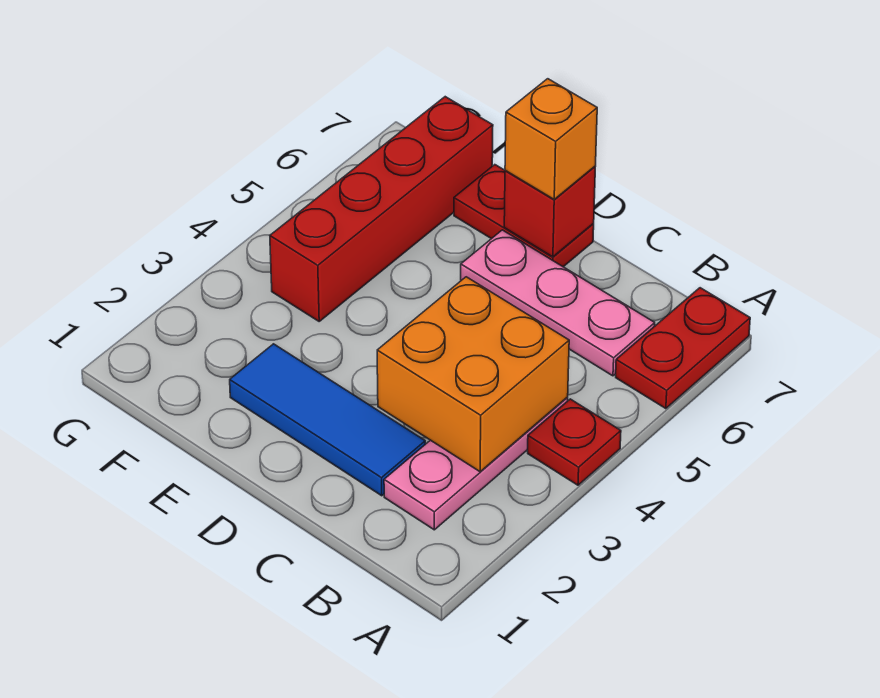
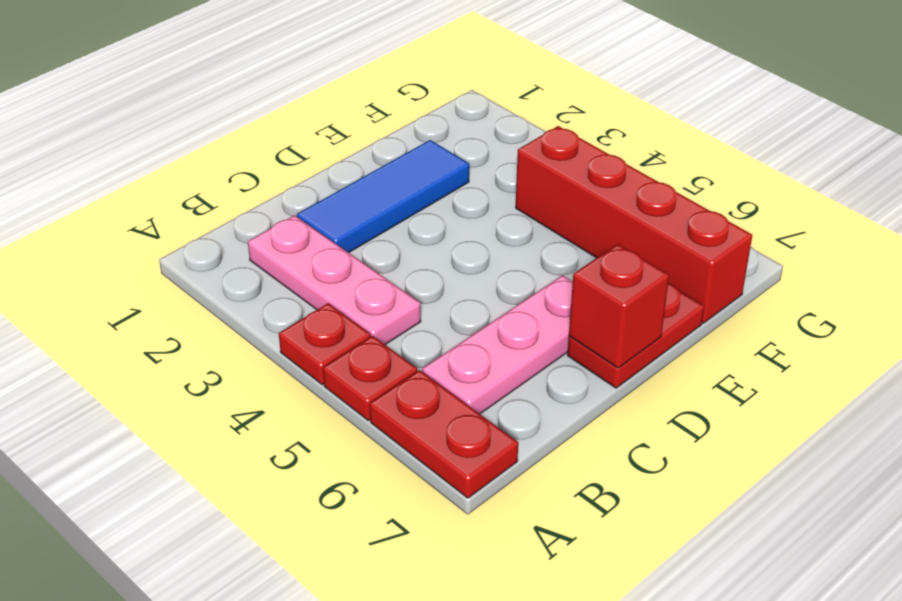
none -> red plate A5 level 1
orange brick B3:C4 level 2 -> none
orange brick D7 level 3 -> none

